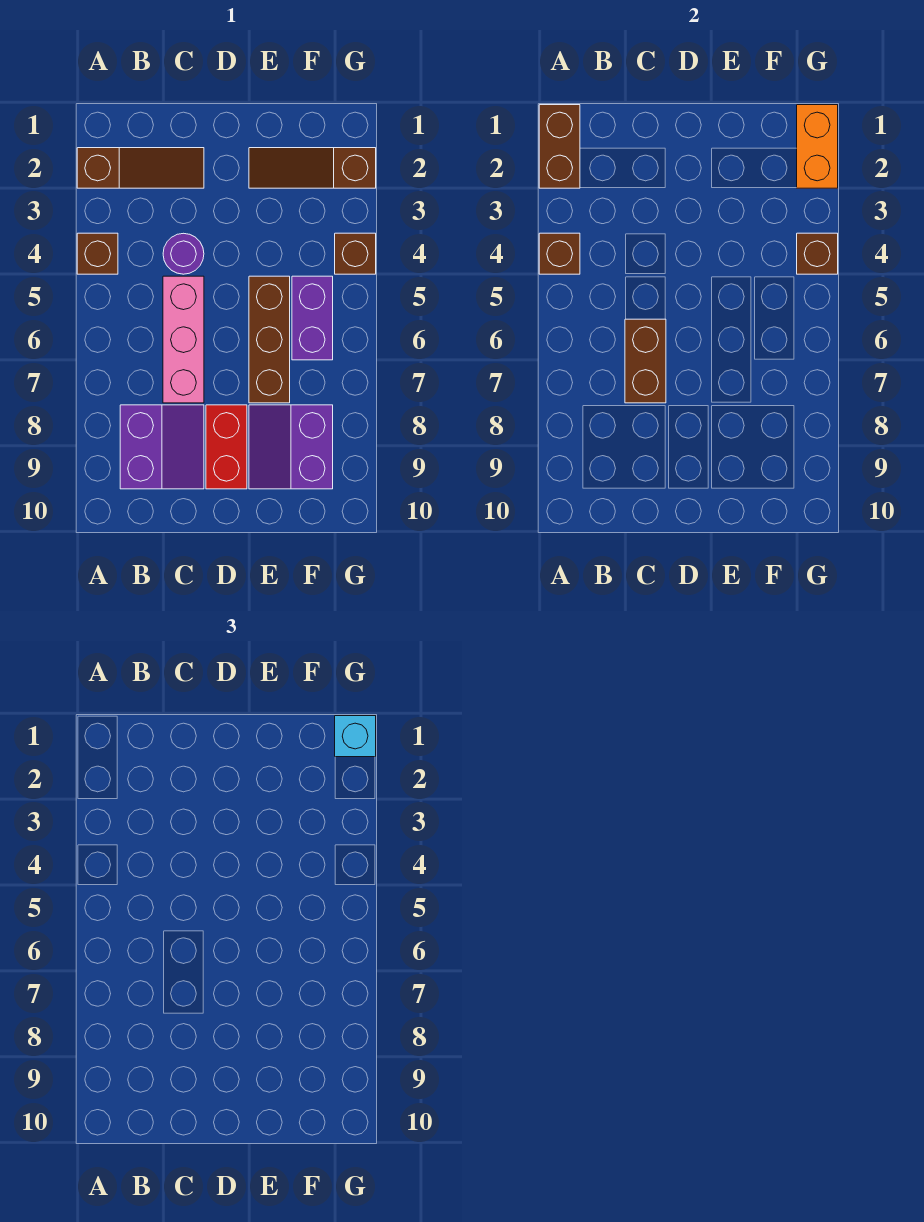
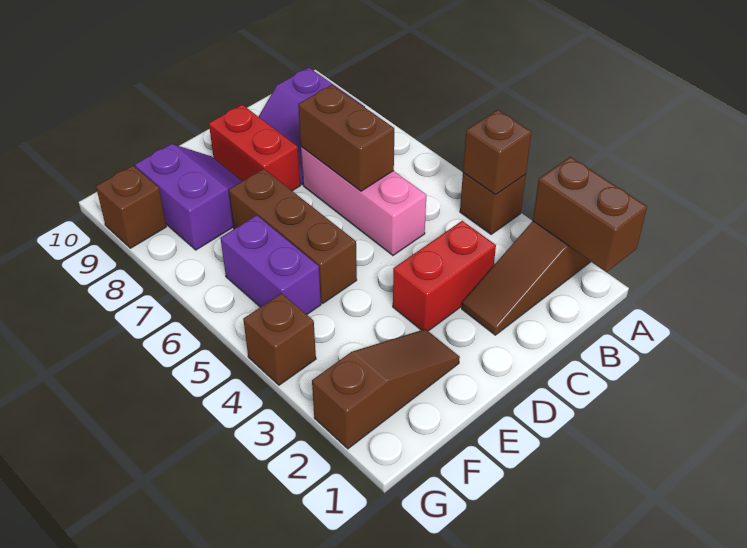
none -> red brick C3:D3 level 1
purple round brick C4 level 1 -> none
orange brick G1:G2 level 2 -> none
cyan brick G1 level 3 -> none
brown brick G4 level 2 -> brown brick G9 level 1

